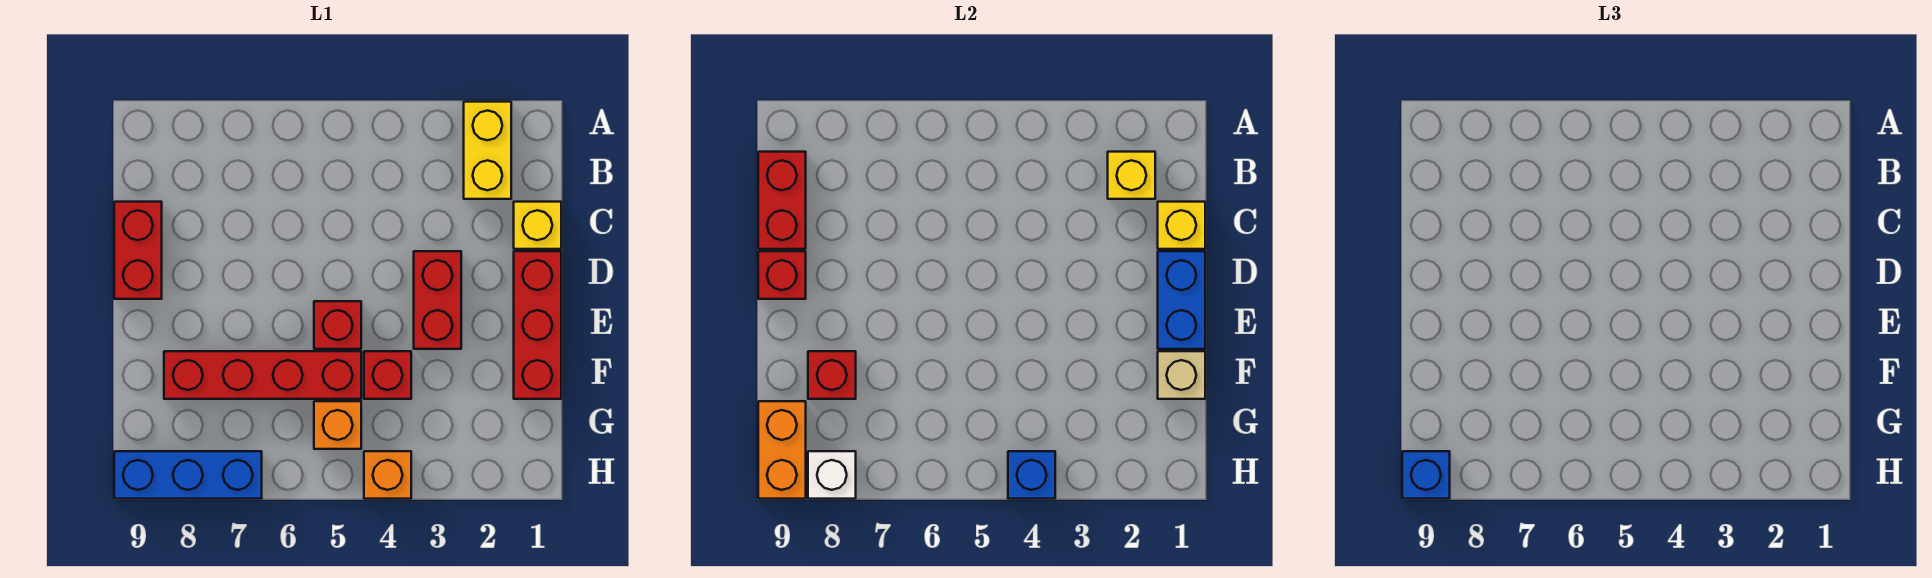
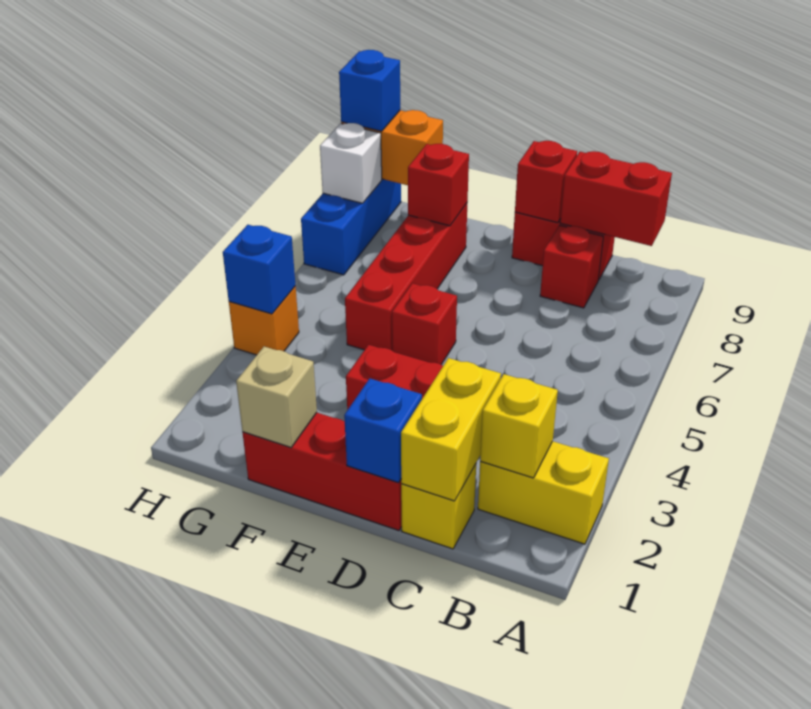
yellow brick C1 level 2 -> yellow brick C1:C2 level 2
blue brick D1:E1 level 2 -> blue brick D1 level 2
red brick F4 level 1 -> red brick C8 level 1
orange brick G5 level 1 -> none

